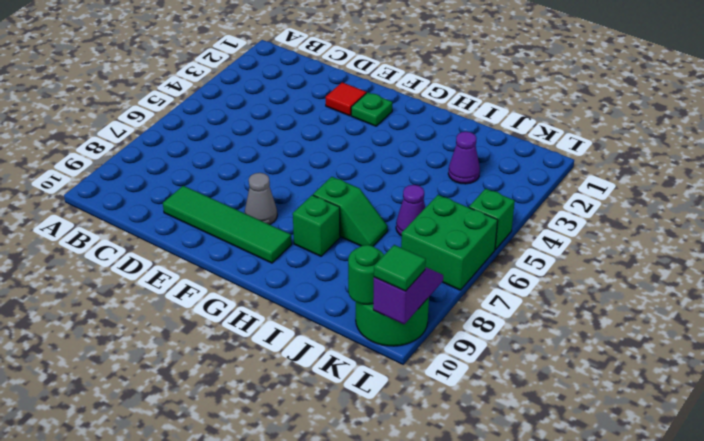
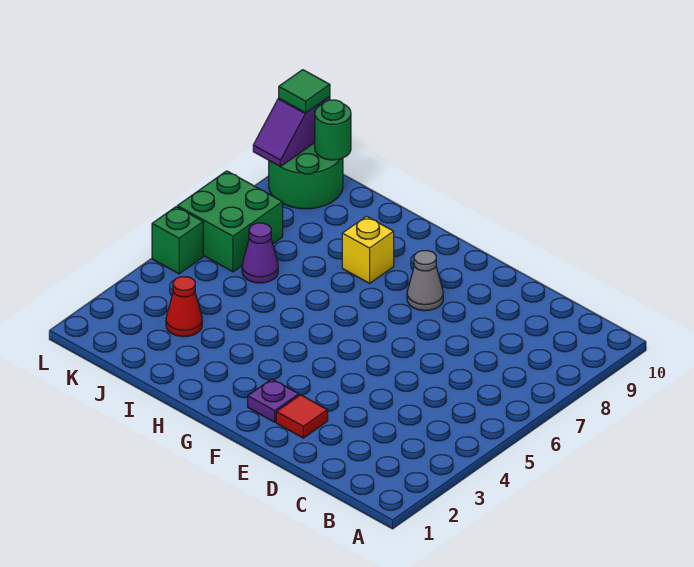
green tile D9:G9 level 1 -> none
green plate F2 level 1 -> purple plate F2 level 1
green slope H7:I7 level 1 top H -> none
green brick H8 level 1 -> yellow brick H8 level 1
purple cone J3 level 1 -> red cone J3 level 1

